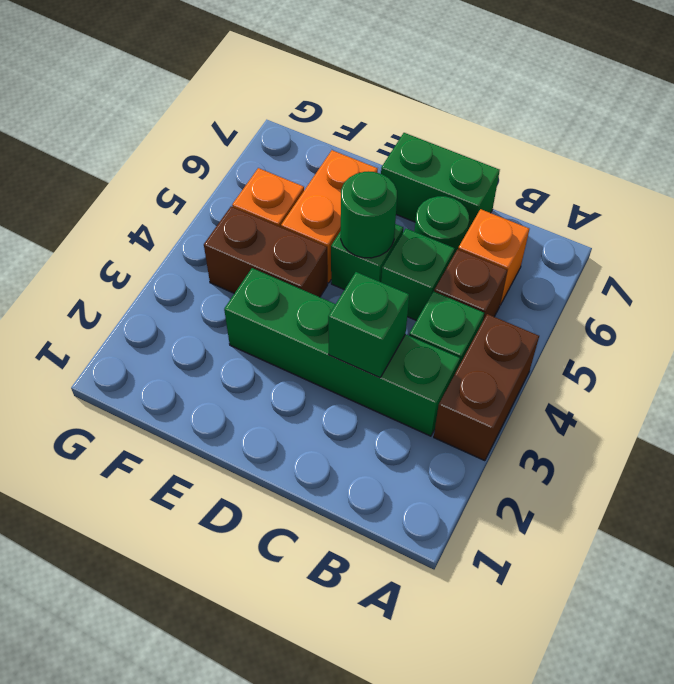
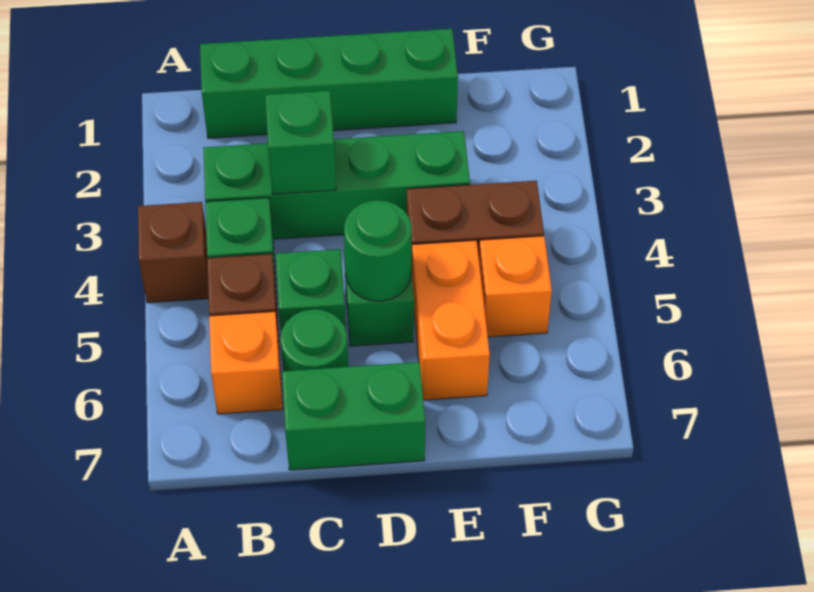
brown brick A3:A4 level 1 -> brown brick A4 level 1
none -> green brick B1:E1 level 1

